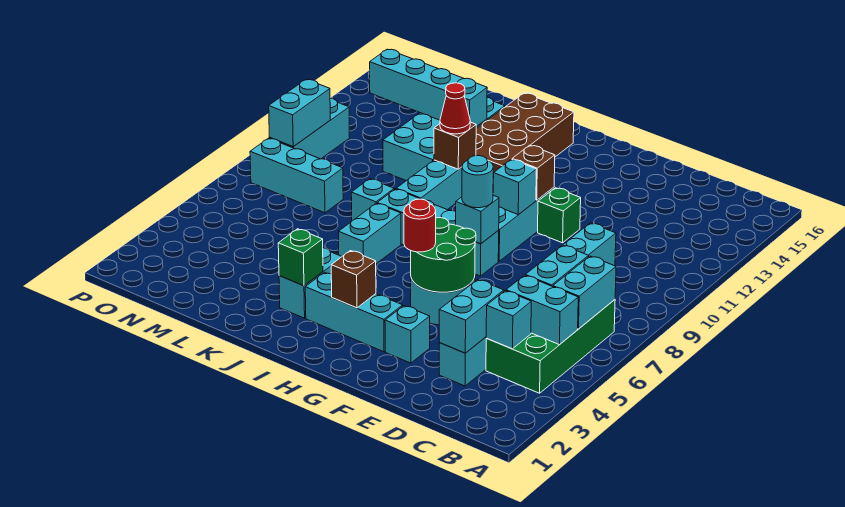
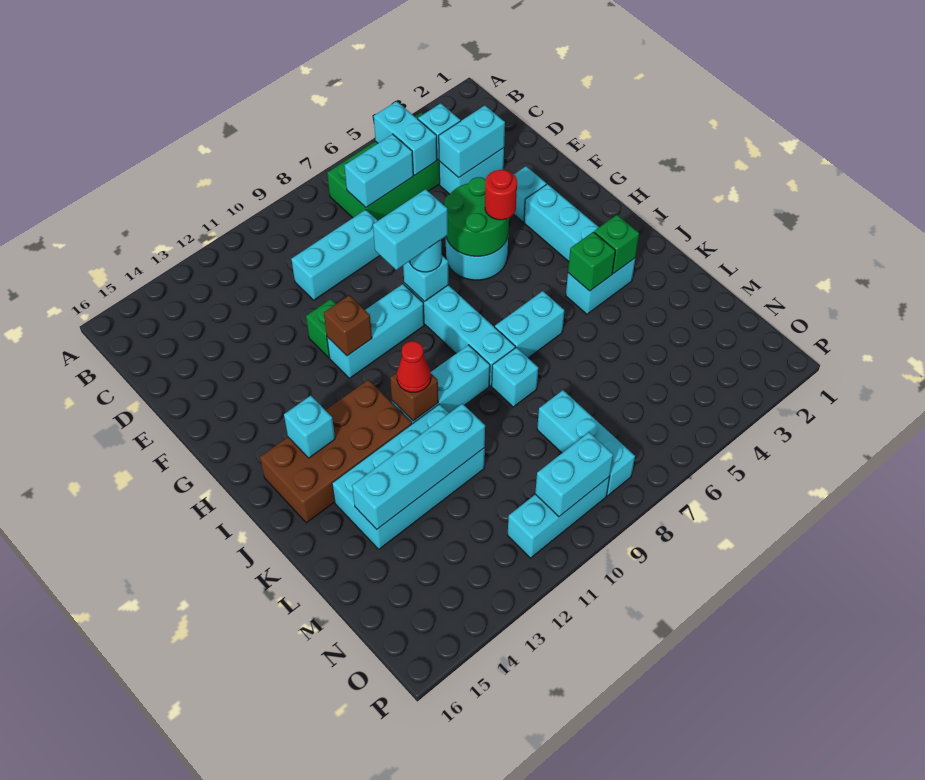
cyan brick B6:B7 level 2 -> cyan brick G8:G9 level 4
cyan brick G10 level 2 -> cyan brick I14 level 2
brown brick H3 level 2 -> none
none -> green brick J4 level 2
cyan brick K13:N13 level 2 -> cyan brick L11:L14 level 2

